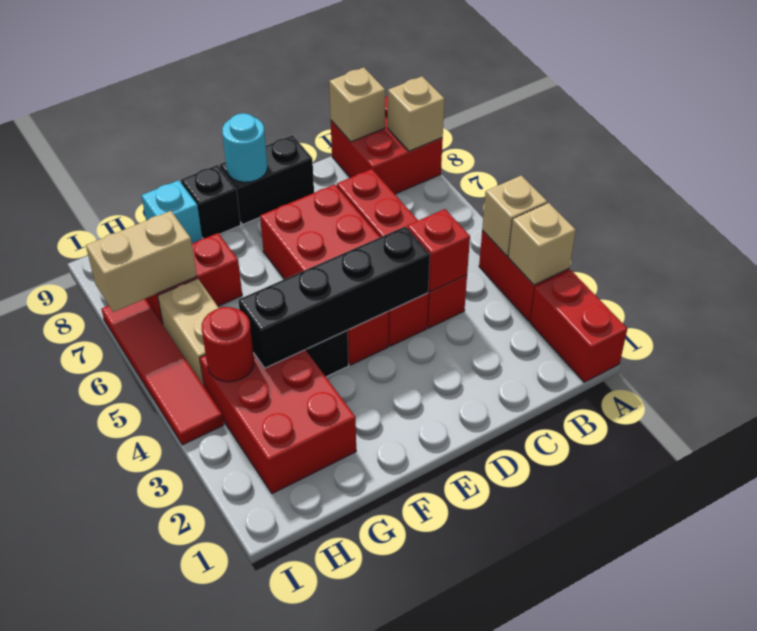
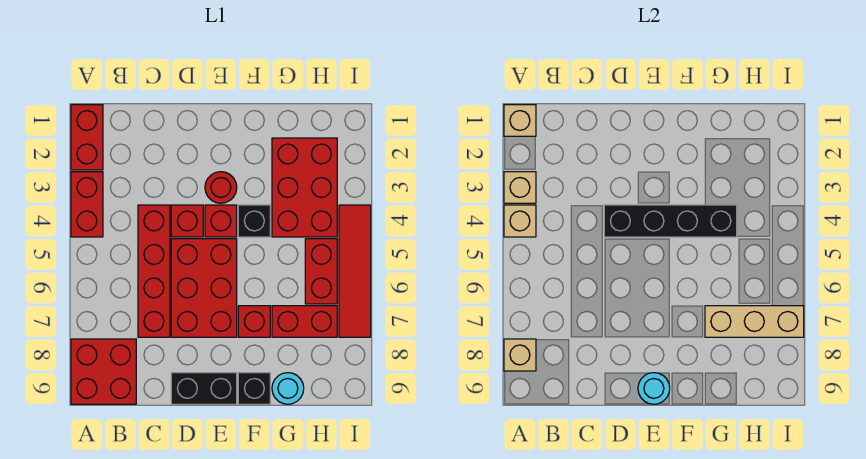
tan brick B9 level 2 -> tan brick A1 level 2
red brick C4 level 2 -> red brick F7 level 1
cyan brick G9 level 1 -> cyan round brick G9 level 1
red round brick H4 level 2 -> red round brick E3 level 1
tan brick H5:H6 level 1 -> red brick H5:H6 level 1
tan brick H7:I7 level 2 -> tan brick G7:I7 level 2

